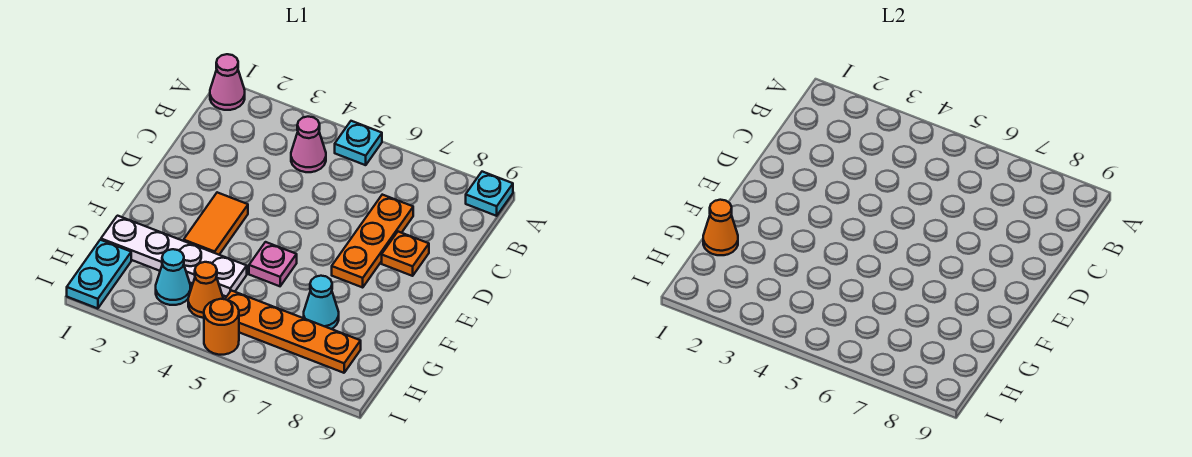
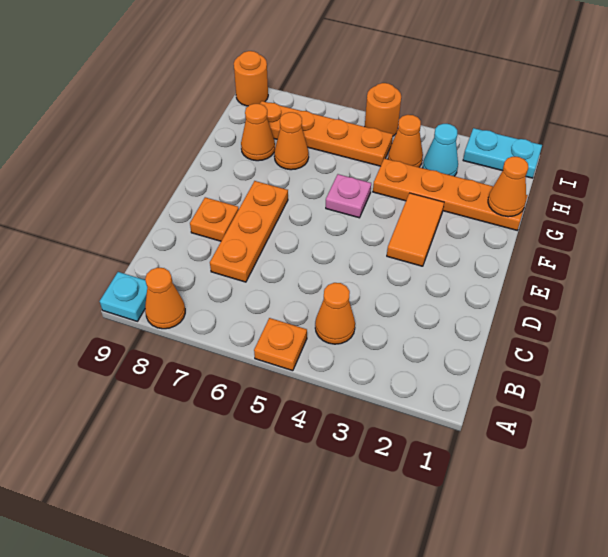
pink cone A1 level 1 -> none
cyan plate A5 level 1 -> orange plate A5 level 1
none -> orange cone A8 level 1
pink cone B4 level 1 -> orange cone B4 level 1
white plate G1:G4 level 1 -> orange plate G1:G4 level 1
cyan cone G7 level 1 -> orange cone G7 level 1
none -> orange cone G8 level 1
cyan plate H1:I1 level 1 -> cyan plate I1:I2 level 1
none -> orange round brick I9 level 1

